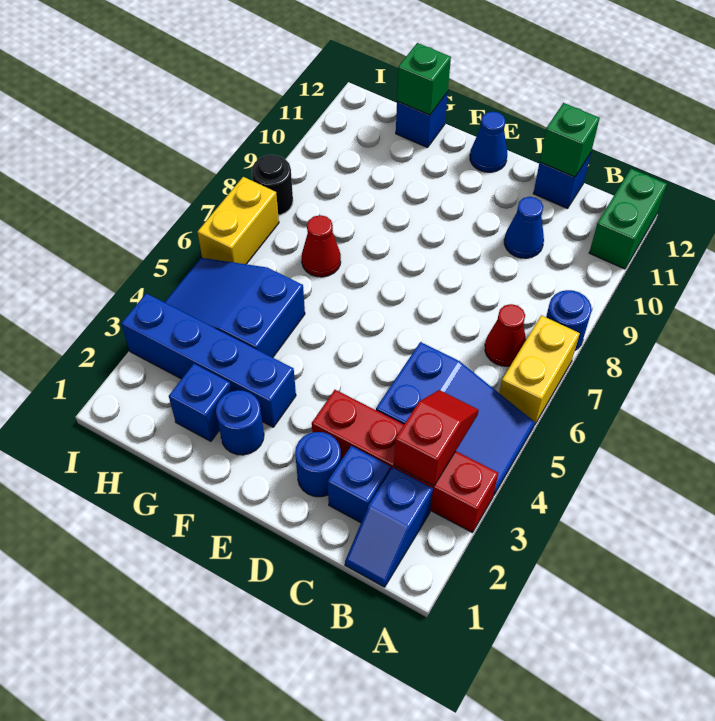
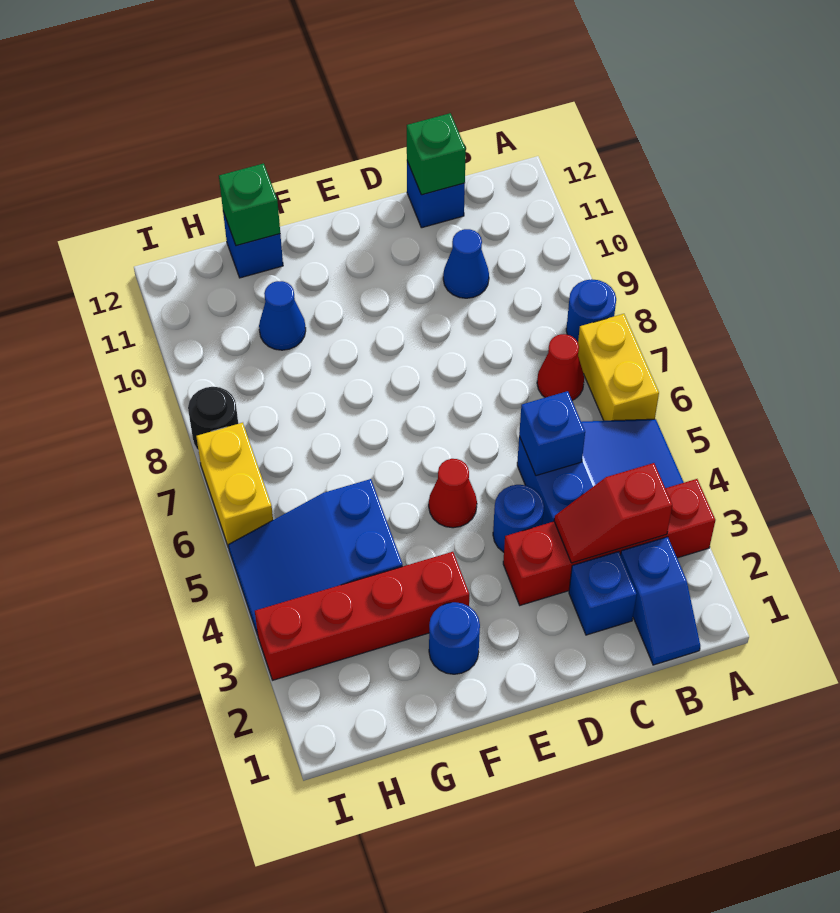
green brick A11:A12 level 1 -> none
red slope B3:B4 level 2 top 3 -> red slope B3:C3 level 2 top B
blue round brick D2 level 1 -> blue round brick D4 level 1
blue cone E12 level 1 -> blue cone G10 level 1
blue brick F3:I3 level 1 -> red brick F3:I3 level 1
blue brick G2 level 1 -> blue brick C5 level 2
red cone G7 level 1 -> red cone E5 level 1

